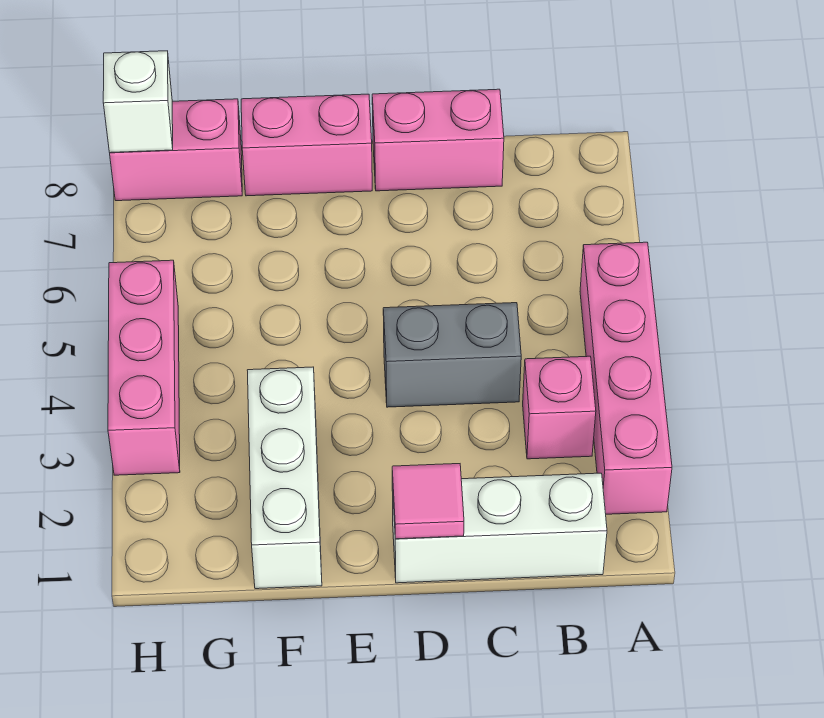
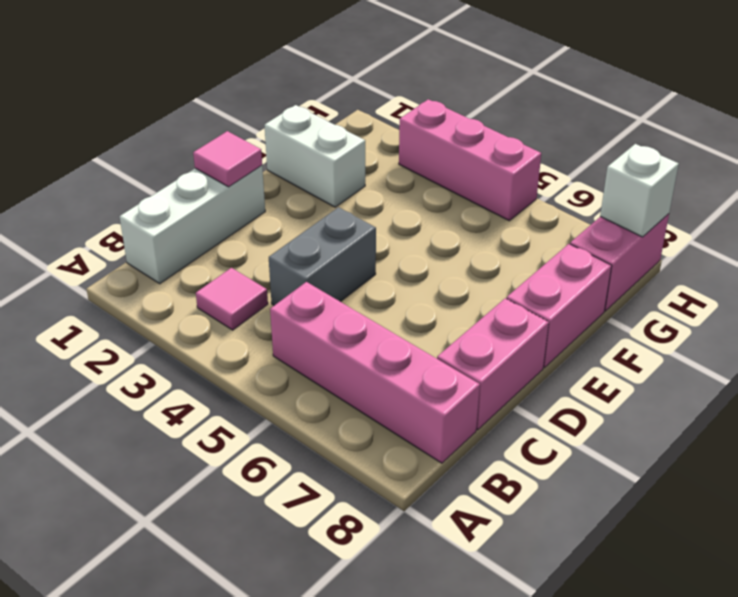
pink brick A2:A5 level 1 -> pink brick B5:B8 level 1
pink brick B3 level 1 -> pink tile B3 level 1
white brick F1:F3 level 1 -> white brick F1:F2 level 1

